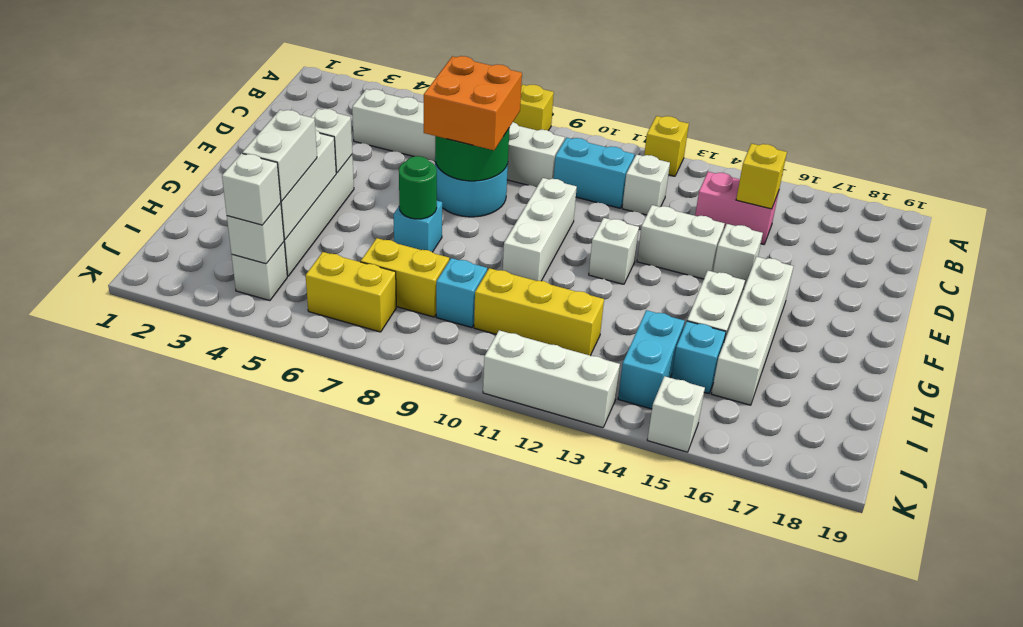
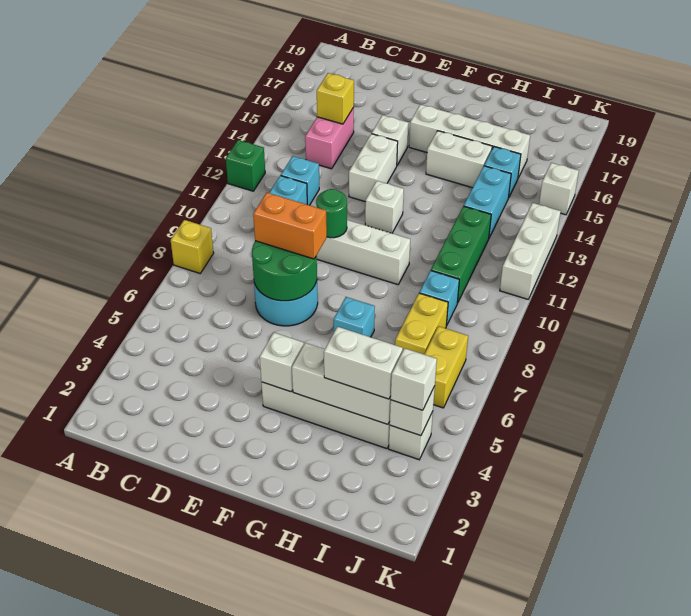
yellow brick A12 level 1 -> green brick A12 level 1
white brick C4:C9 level 1 -> none
white brick C12 level 1 -> cyan brick C12 level 1
orange brick D7:E8 level 3 -> orange brick D8:E8 level 3
green round brick G7 level 2 -> green round brick E10 level 2
yellow brick I10:I12 level 1 -> green brick I10:I12 level 1
cyan brick I14:J14 level 1 -> cyan brick I13:I14 level 1

